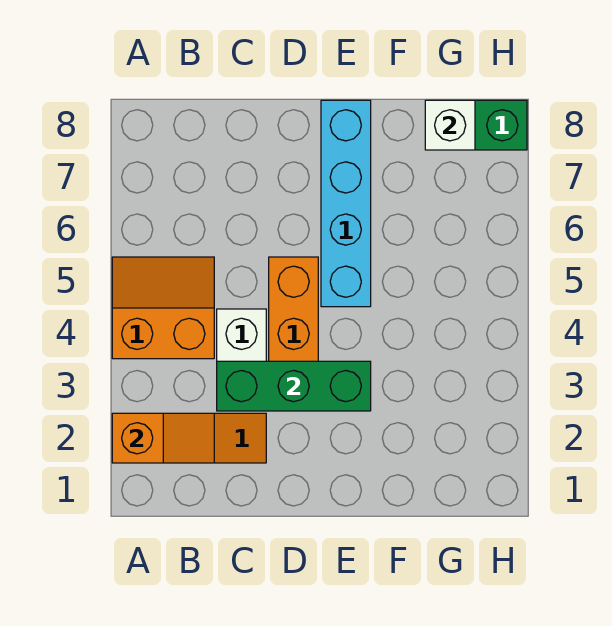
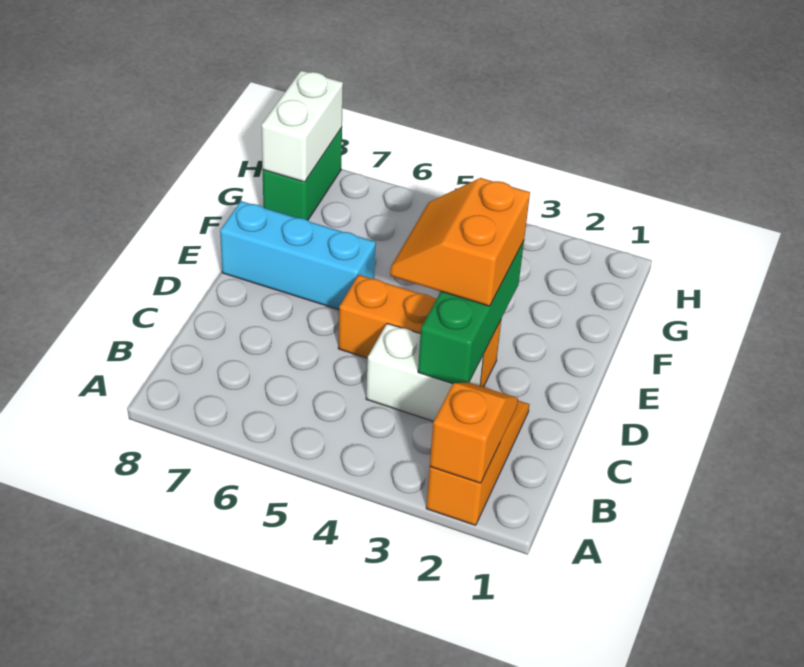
orange slope A4:B5 level 1 top 4 -> orange slope D3:E4 level 3 top 3
cyan brick E5:E8 level 1 -> cyan brick E6:E8 level 1
white brick G8 level 2 -> white brick G8:H8 level 2

